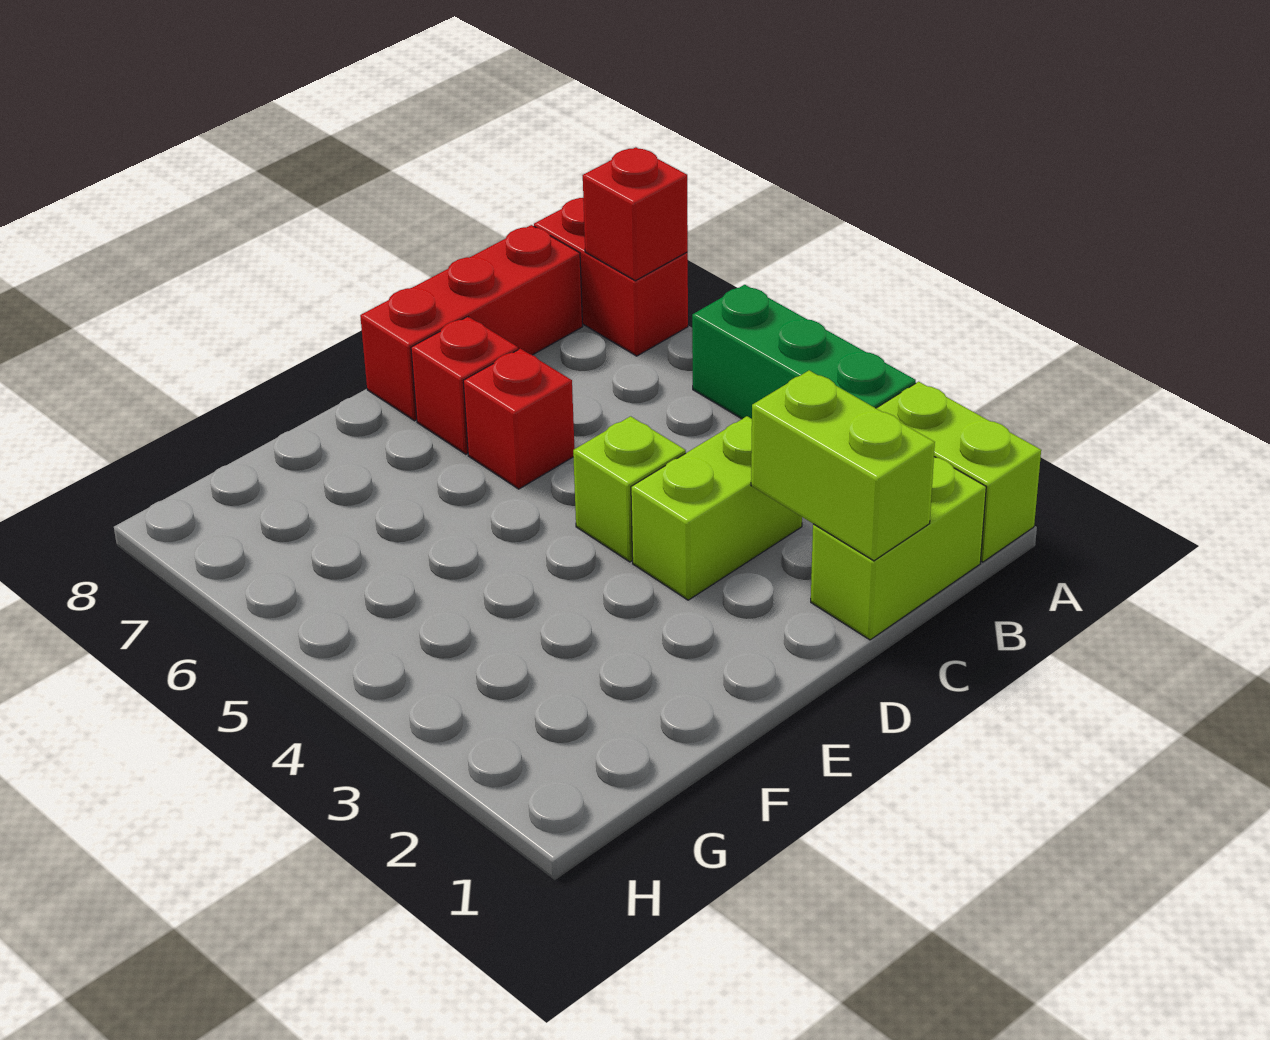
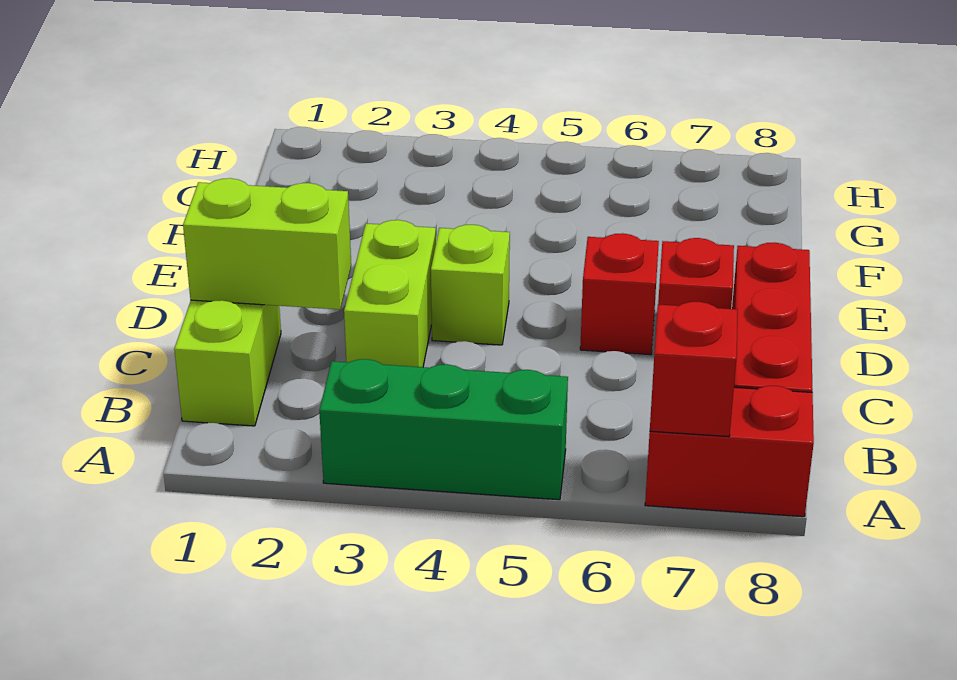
lime brick A1:A2 level 1 -> none

